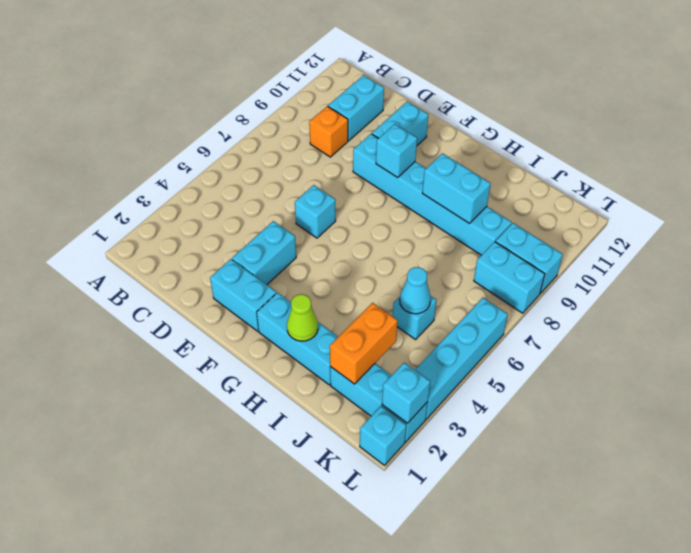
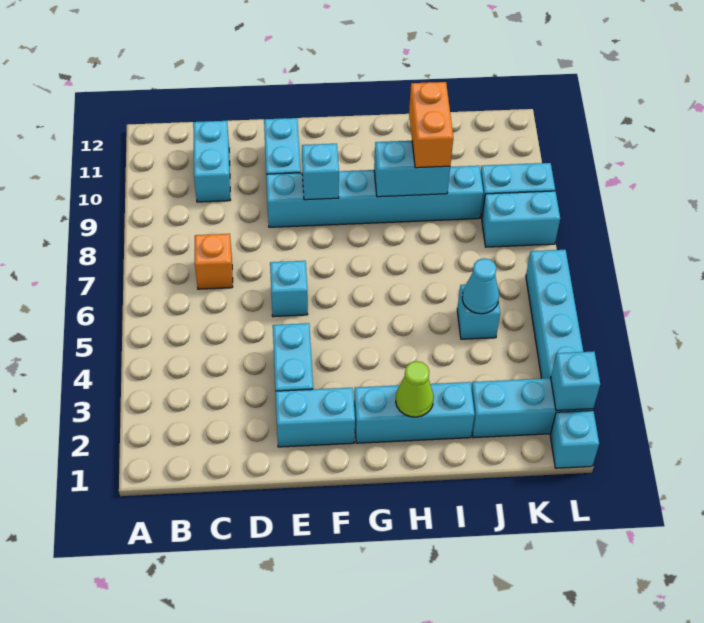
orange brick C9 level 1 -> orange brick C7 level 1
orange brick J2:J3 level 2 -> orange brick I9:I10 level 3

